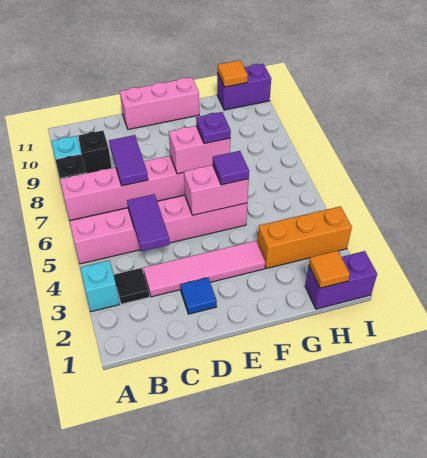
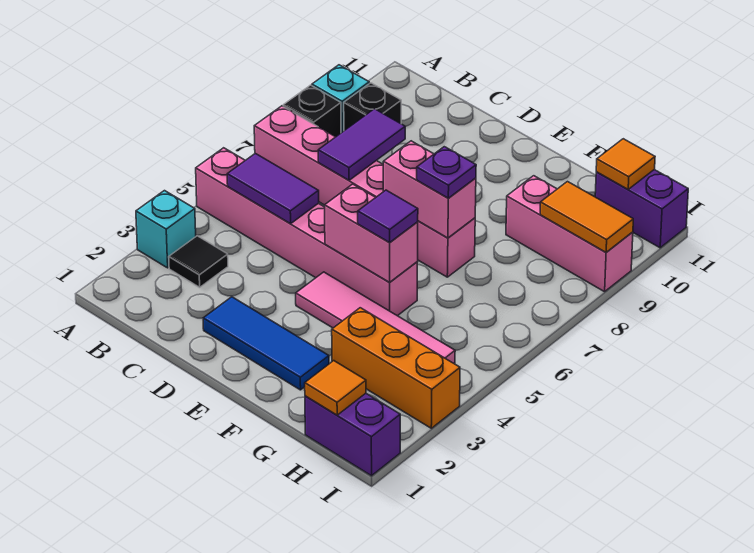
pink tile C3:F3 level 1 -> pink tile E4:H4 level 1
purple tile C4:C5 level 2 -> purple tile B5:C5 level 2
blue tile D2 level 1 -> blue tile D2:F2 level 1
pink brick D11:F11 level 1 -> pink brick G9:I9 level 1
none -> orange tile H9:I9 level 2

